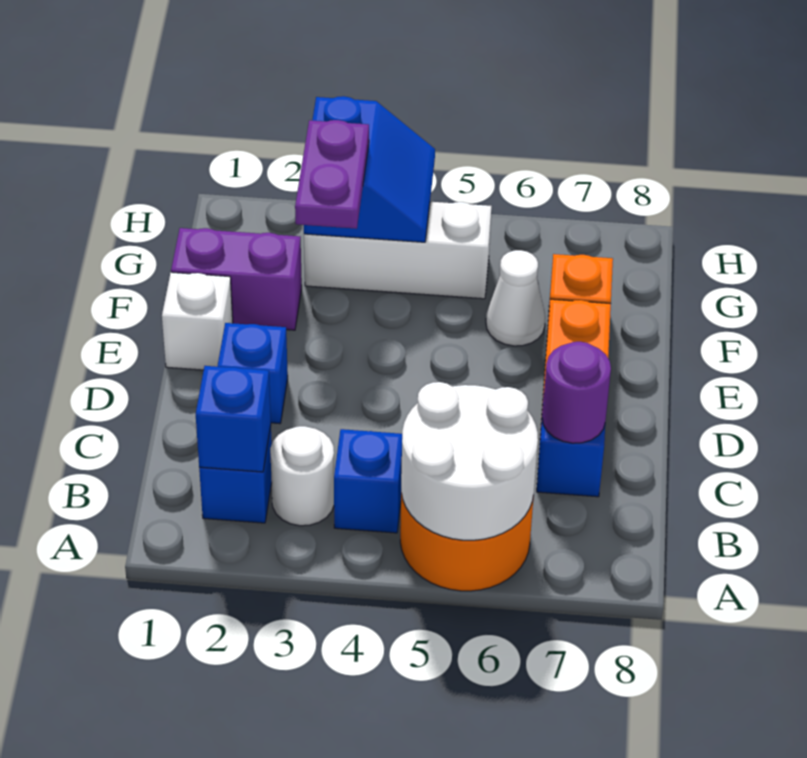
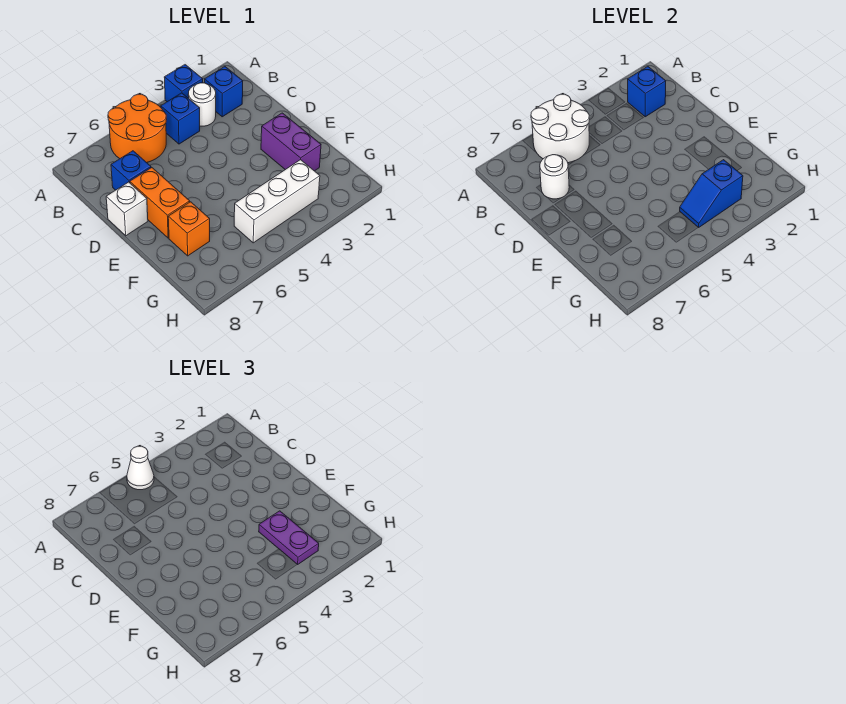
purple round brick C7 level 2 -> white round brick C7 level 2
blue brick D2 level 1 -> blue brick A3 level 1
white brick E1 level 1 -> white brick D8 level 1
purple brick F1:F2 level 1 -> purple brick E2:F2 level 1
white cone F6 level 1 -> white cone A5 level 3
blue slope G3:H4 level 2 top 3 -> blue slope G3:G4 level 2 top 3

